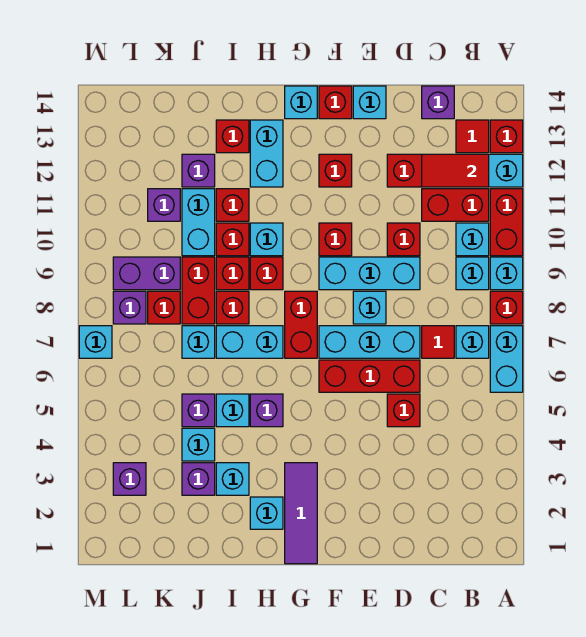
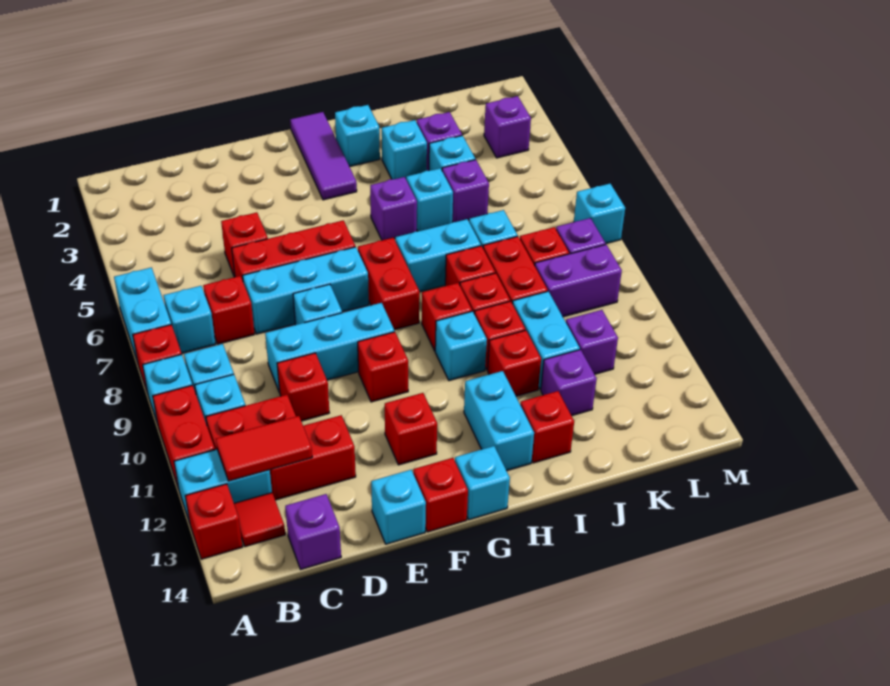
red tile C7 level 1 -> red brick C7 level 1

